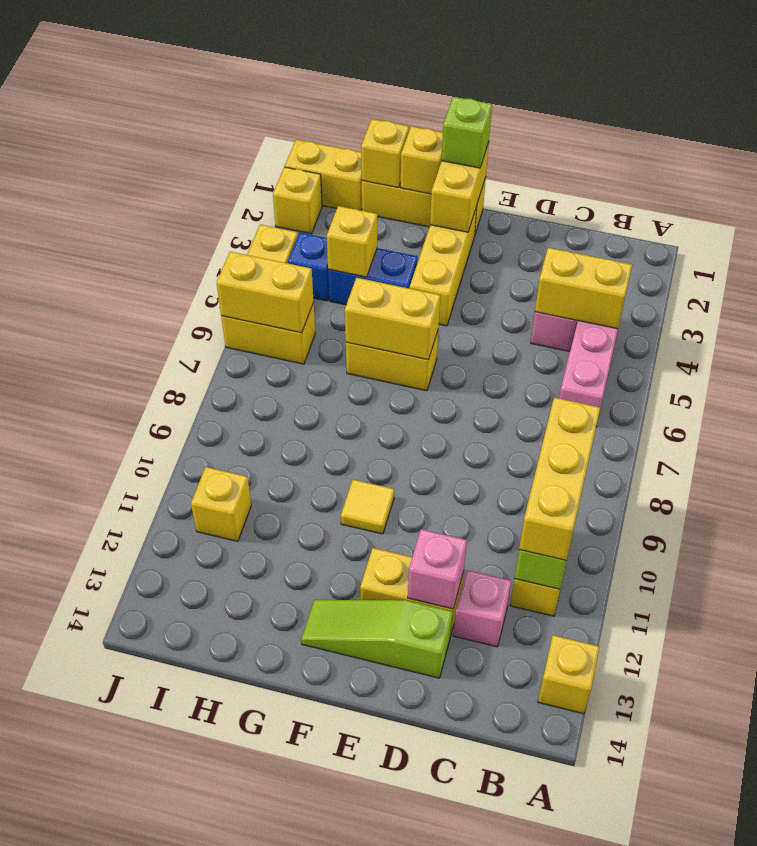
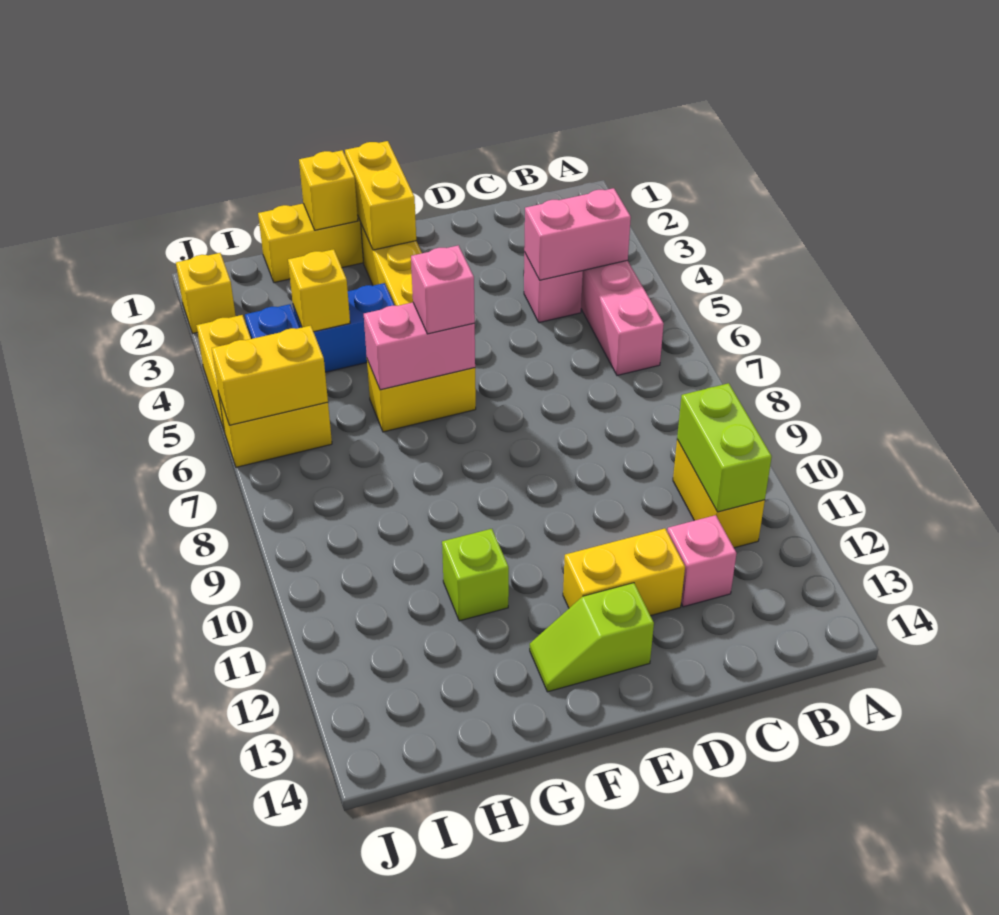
yellow brick A13 level 1 -> none
yellow brick B4:C4 level 2 -> pink brick B4:C4 level 2
yellow brick B9:B11 level 3 -> none
pink brick D12 level 2 -> pink brick F6 level 3
lime slope D13:F13 level 1 top D -> lime slope E13:F13 level 1 top E
lime brick F1 level 3 -> lime brick G11 level 1
yellow brick F6:G6 level 2 -> pink brick F6:G6 level 2
yellow tile F10 level 1 -> none
yellow brick H1 level 2 -> none
yellow brick I1:J1 level 1 -> none
yellow brick I11 level 1 -> none

